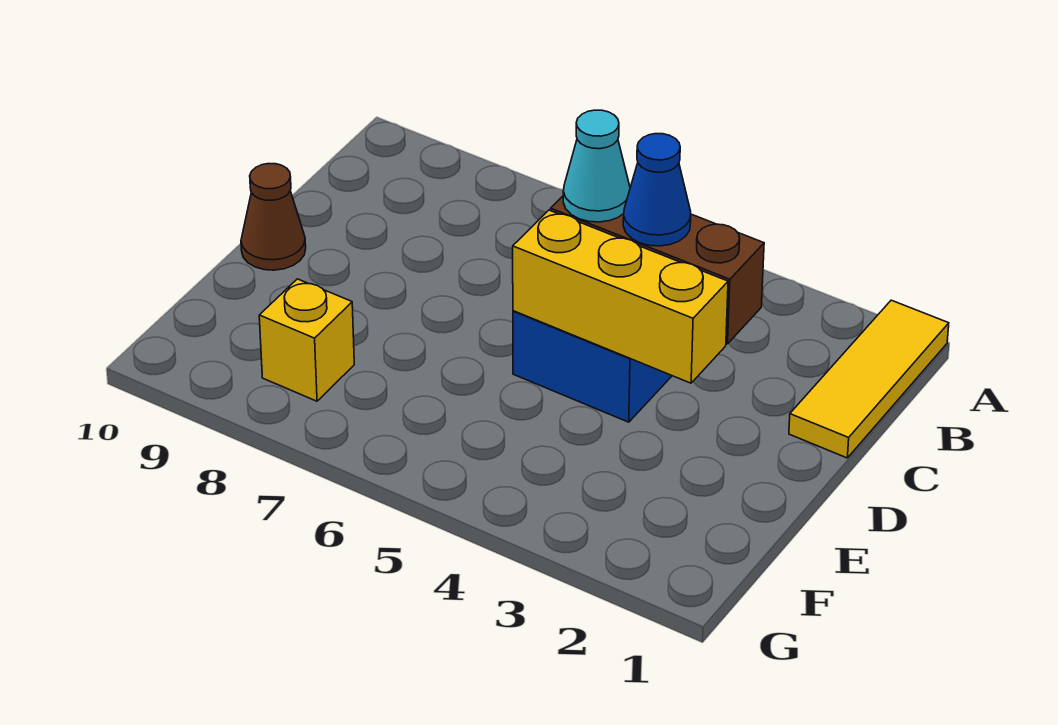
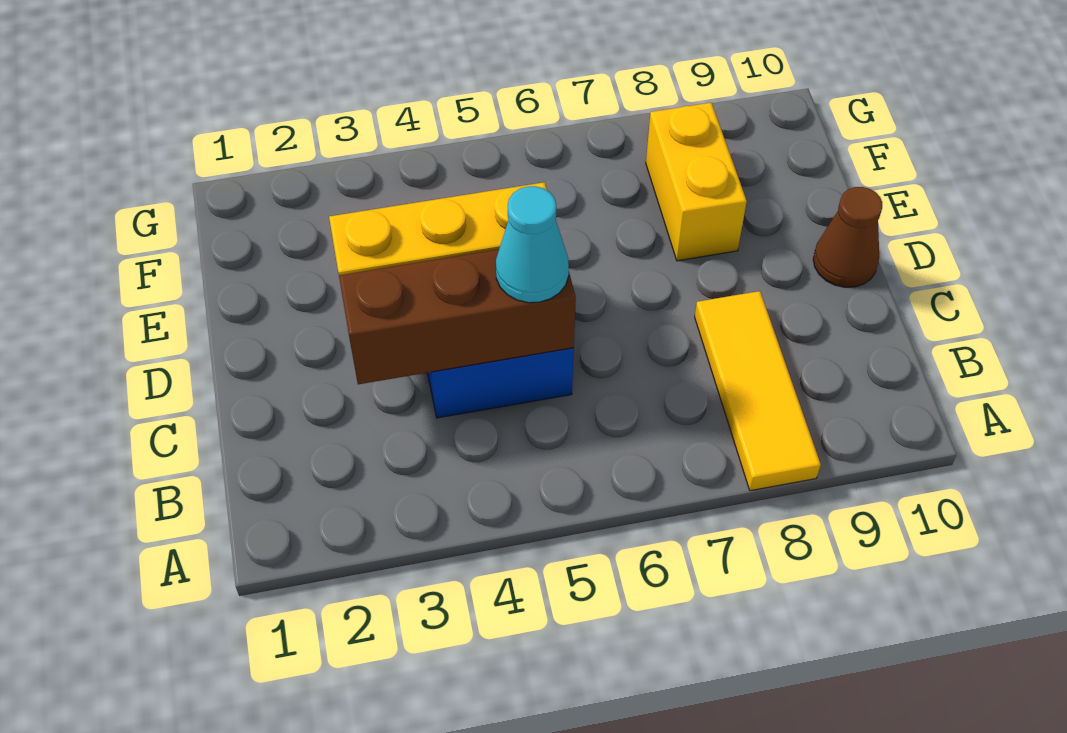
yellow tile A1:C1 level 1 -> yellow tile A8:C8 level 1
blue cone C4 level 3 -> none
yellow brick F8 level 1 -> yellow brick E8:F8 level 1

